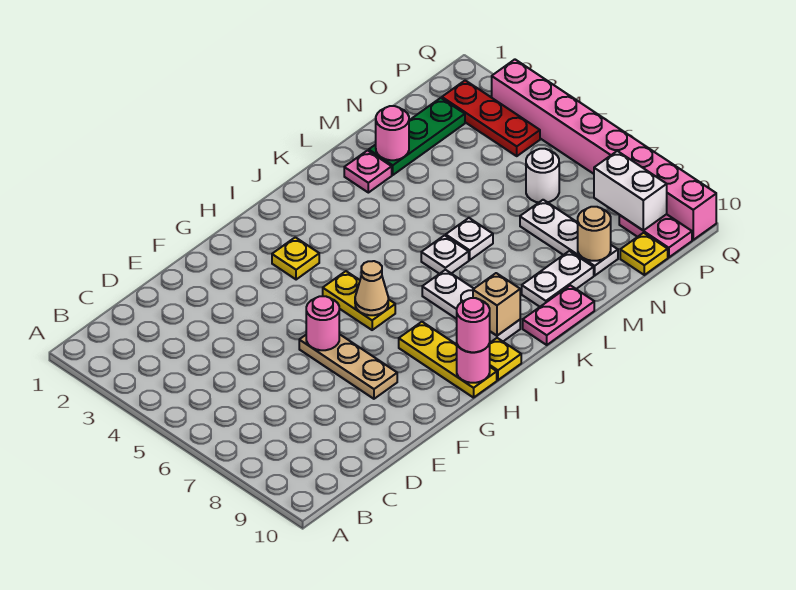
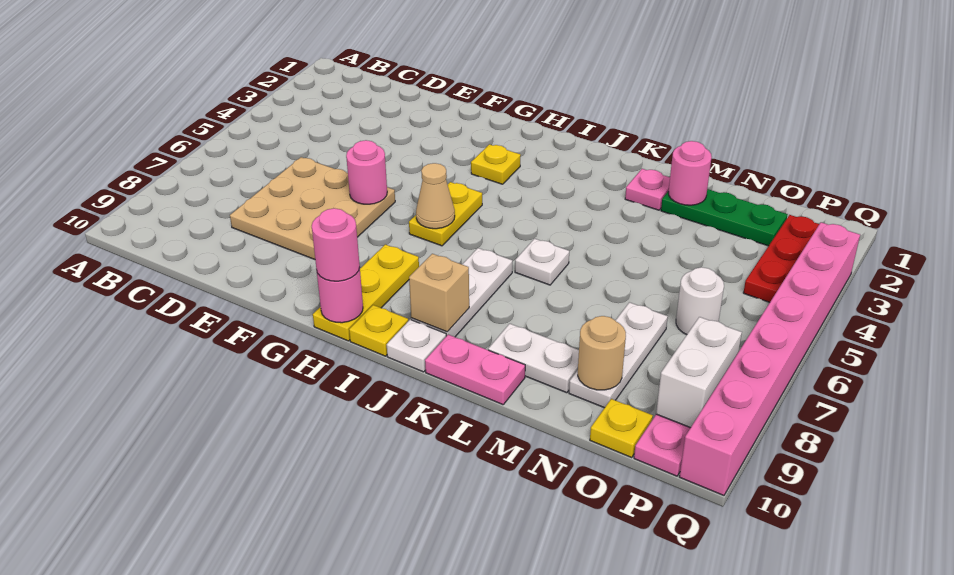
tan plate F6:F8 level 1 -> tan plate D6:F8 level 1
white plate L6 level 1 -> white plate J10 level 1

